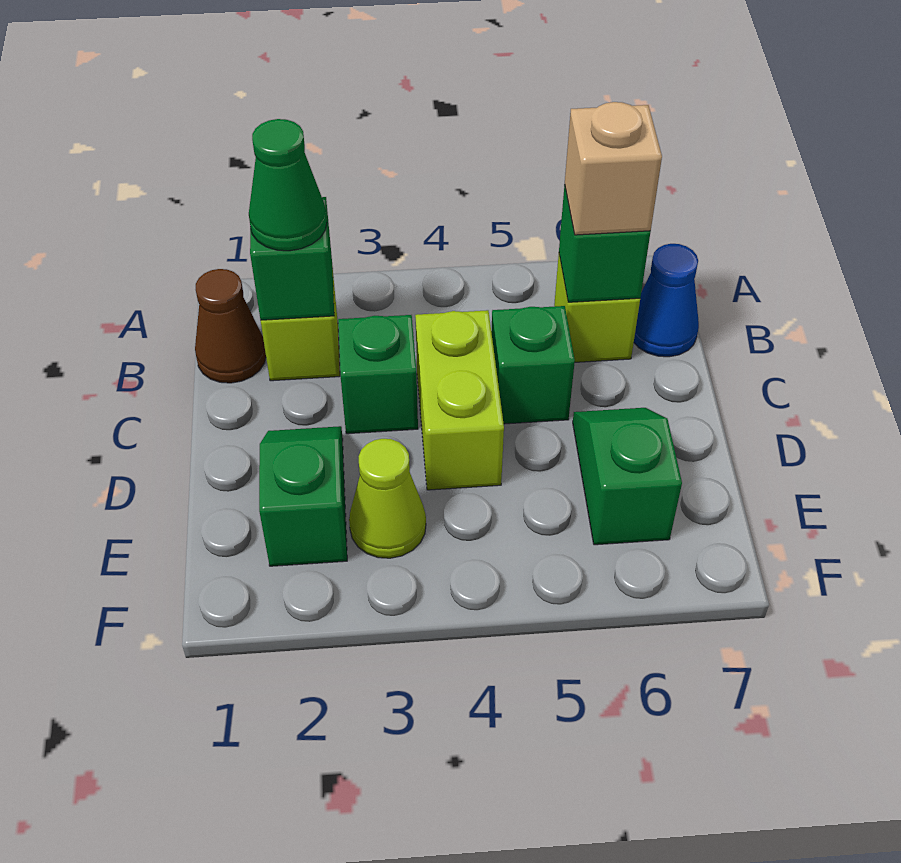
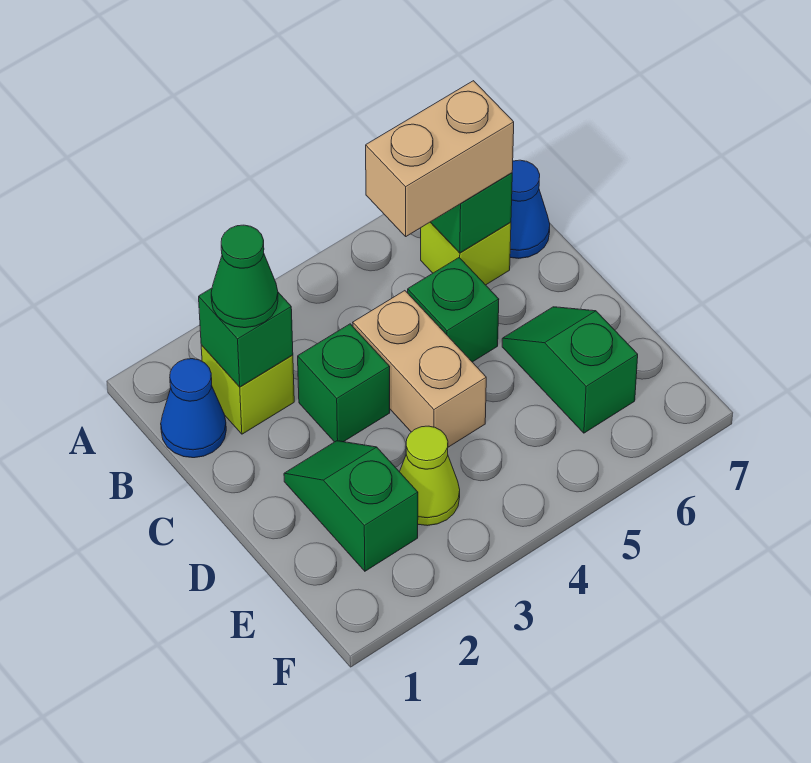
brown cone B1 level 1 -> blue cone B1 level 1
tan brick B6 level 3 -> tan brick B5:B6 level 3
lime brick C4:D4 level 1 -> tan brick C4:D4 level 1

